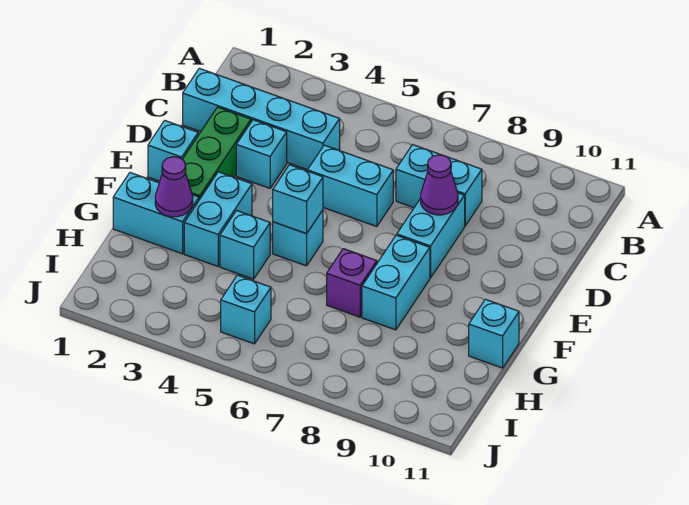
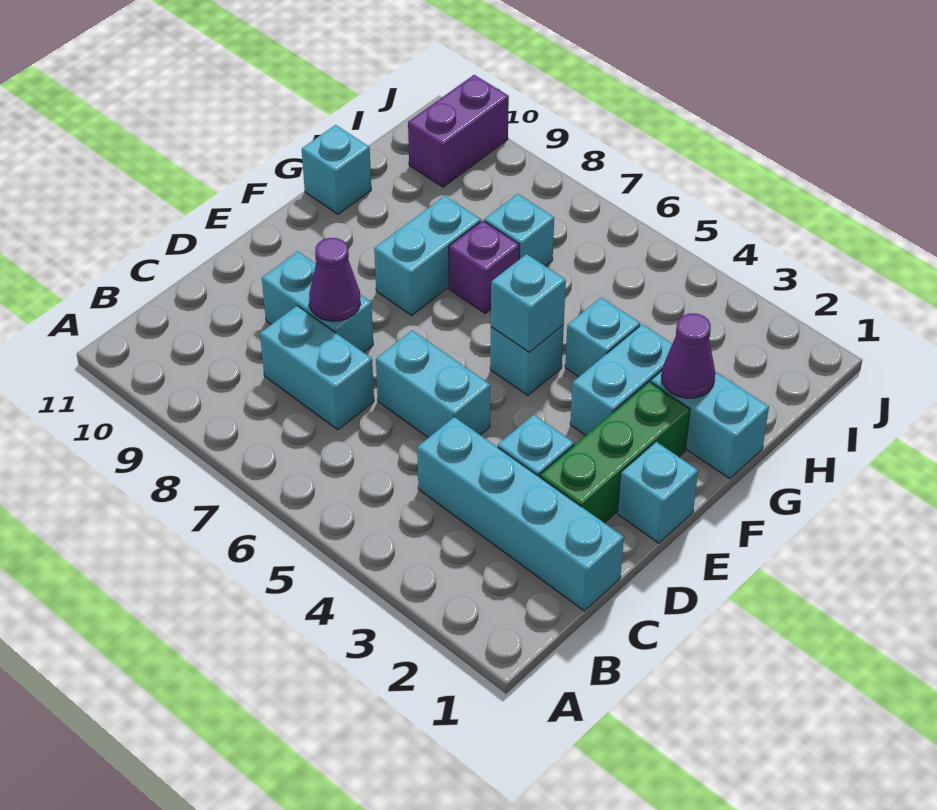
cyan brick D8:E8 level 1 -> cyan brick D8:D9 level 1
cyan brick I5 level 1 -> cyan brick H7 level 1
none -> purple brick I10:J10 level 1

